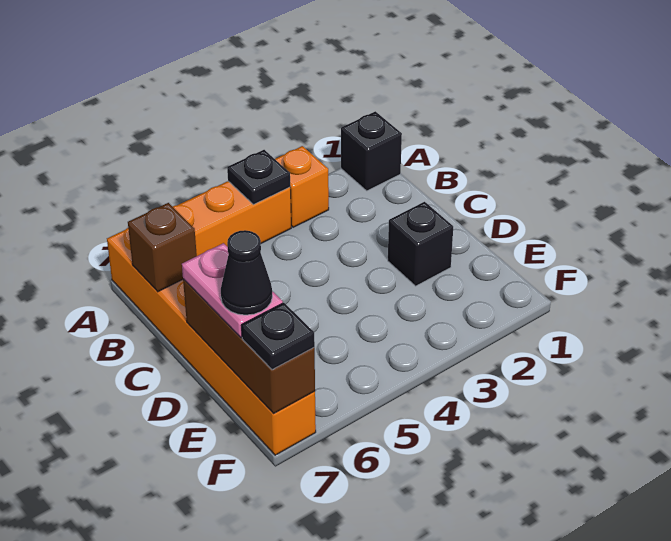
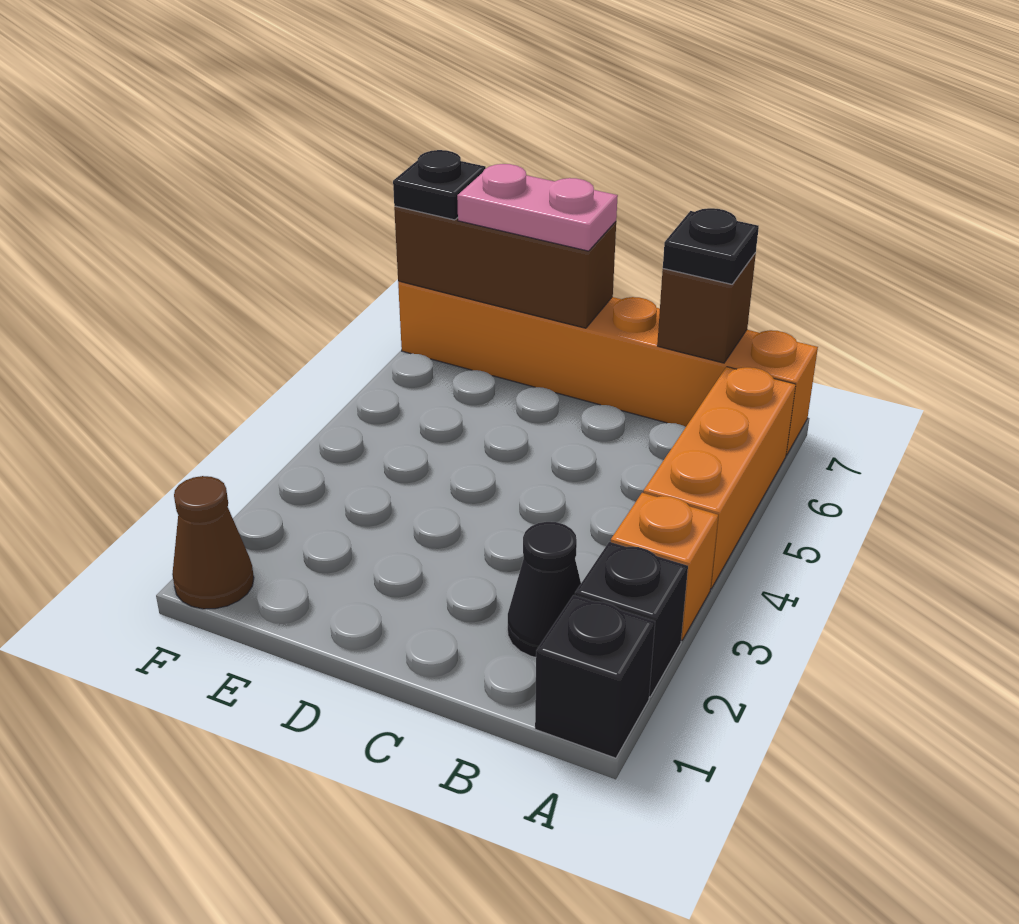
black plate A4 level 2 -> black plate B7 level 3
black brick D2 level 1 -> black brick A2 level 1
black cone E7 level 4 -> black cone B2 level 1
none -> brown cone F1 level 1

